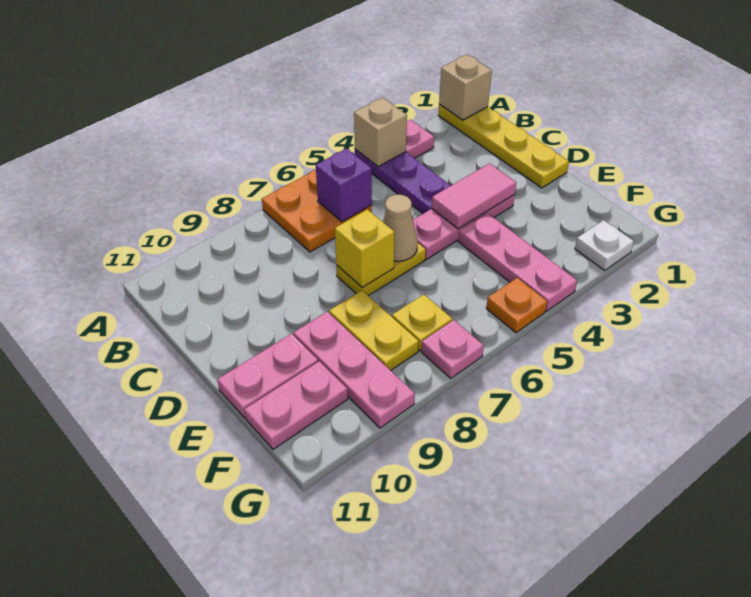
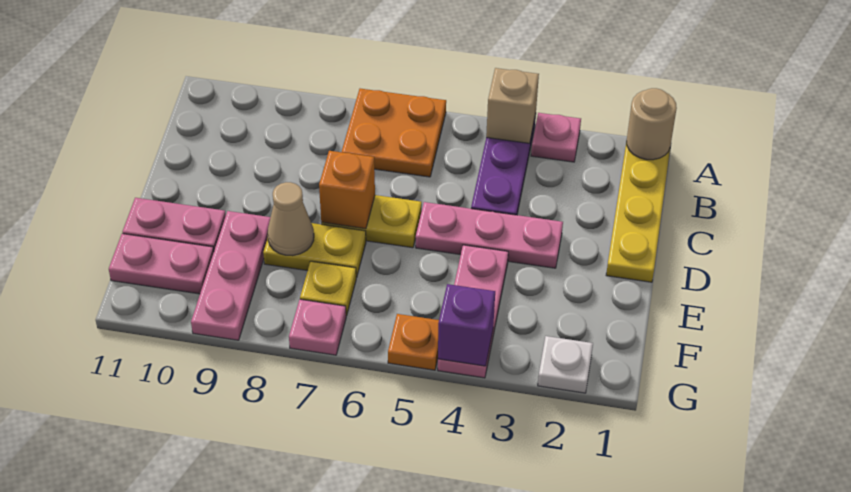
tan brick A1 level 2 -> tan round brick A1 level 2
purple brick B6 level 2 -> purple brick G4 level 2
pink tile D3:D4 level 2 -> none
tan cone D6 level 2 -> tan cone E8 level 2
yellow brick D7 level 2 -> orange brick D7 level 2
yellow plate E8:F8 level 1 -> yellow plate E7:E8 level 1

